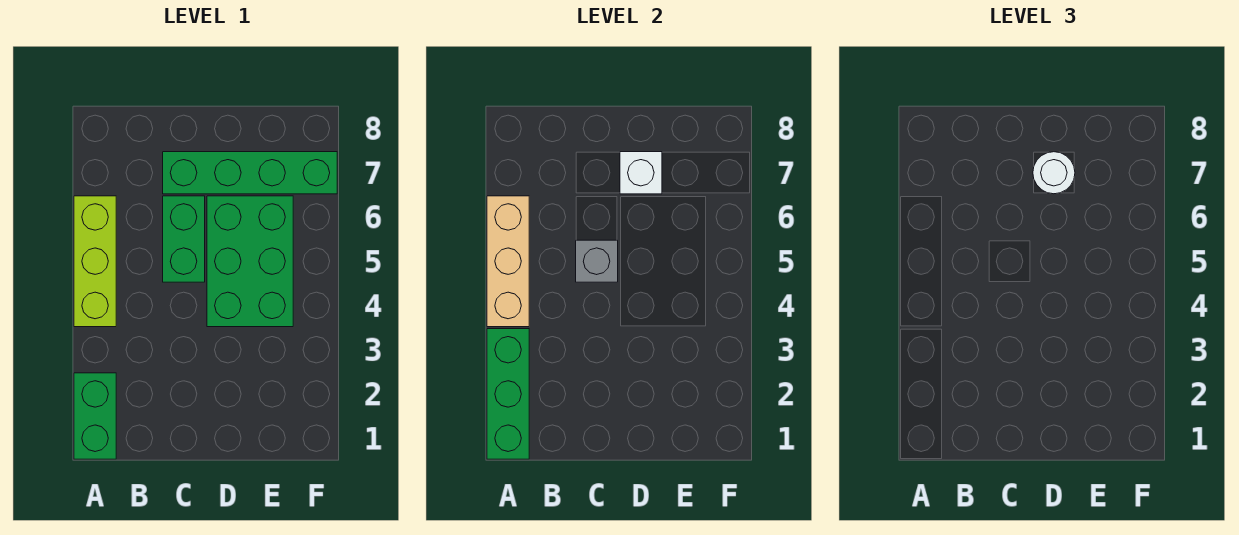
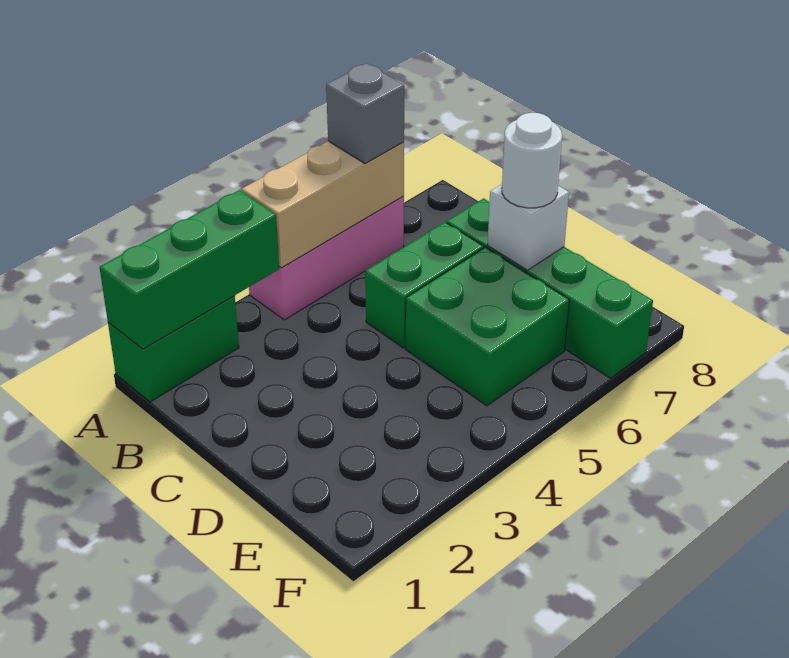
lime brick A4:A6 level 1 -> pink brick A4:A6 level 1
grey brick C5 level 2 -> grey brick A6 level 3
green brick D4:E6 level 1 -> green brick D5:E6 level 1

